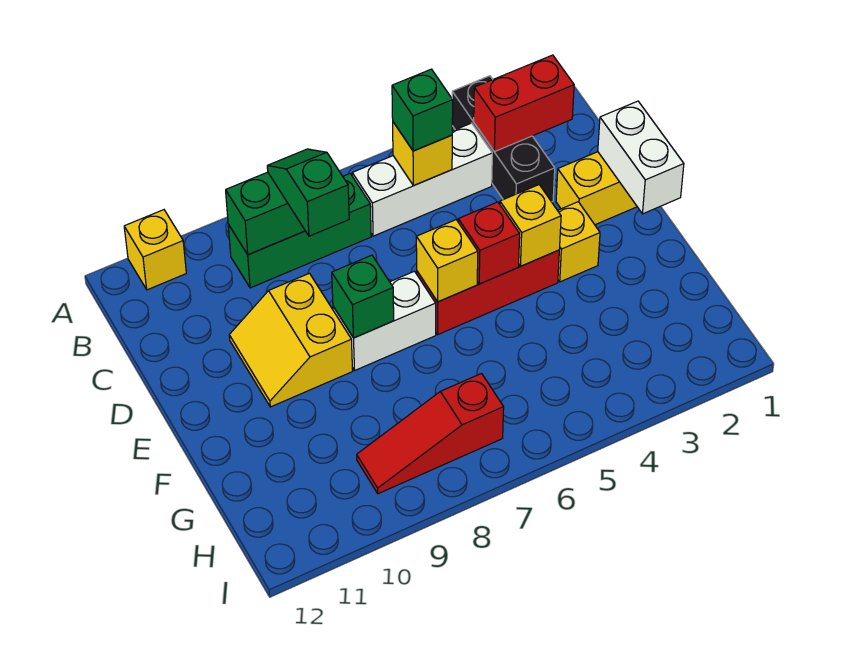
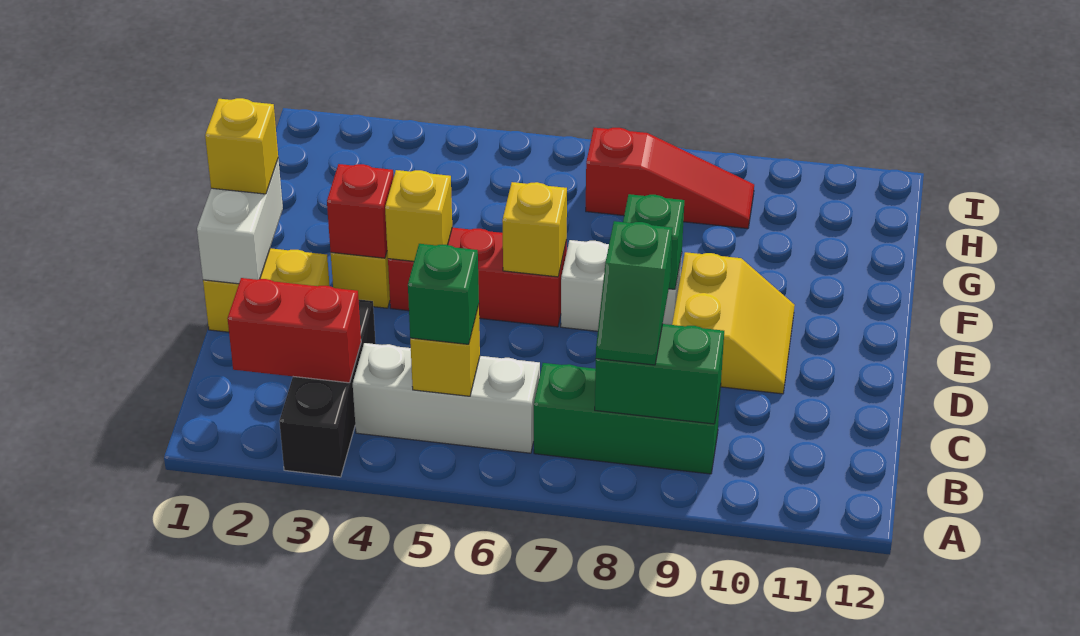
yellow brick A11 level 1 -> yellow brick E1 level 3
red brick E5 level 2 -> red brick E3 level 2

